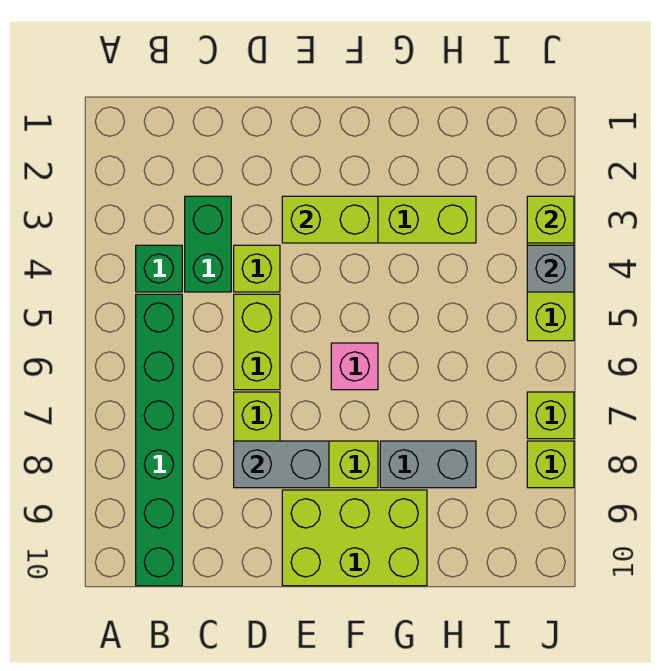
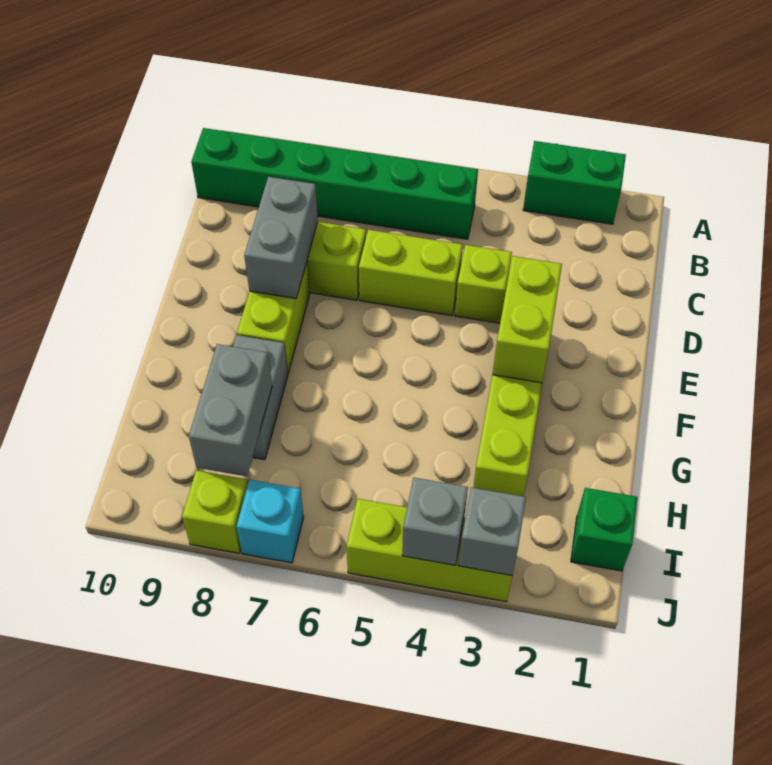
green brick B4 level 1 -> green brick I1 level 1
green brick C3:C4 level 1 -> green brick A2:A3 level 1
lime brick E9:G10 level 1 -> none
pink brick F6 level 1 -> none
none -> grey brick H8:I8 level 2
lime brick J3 level 2 -> grey brick J3 level 2
lime brick J7 level 1 -> cyan brick J7 level 1

